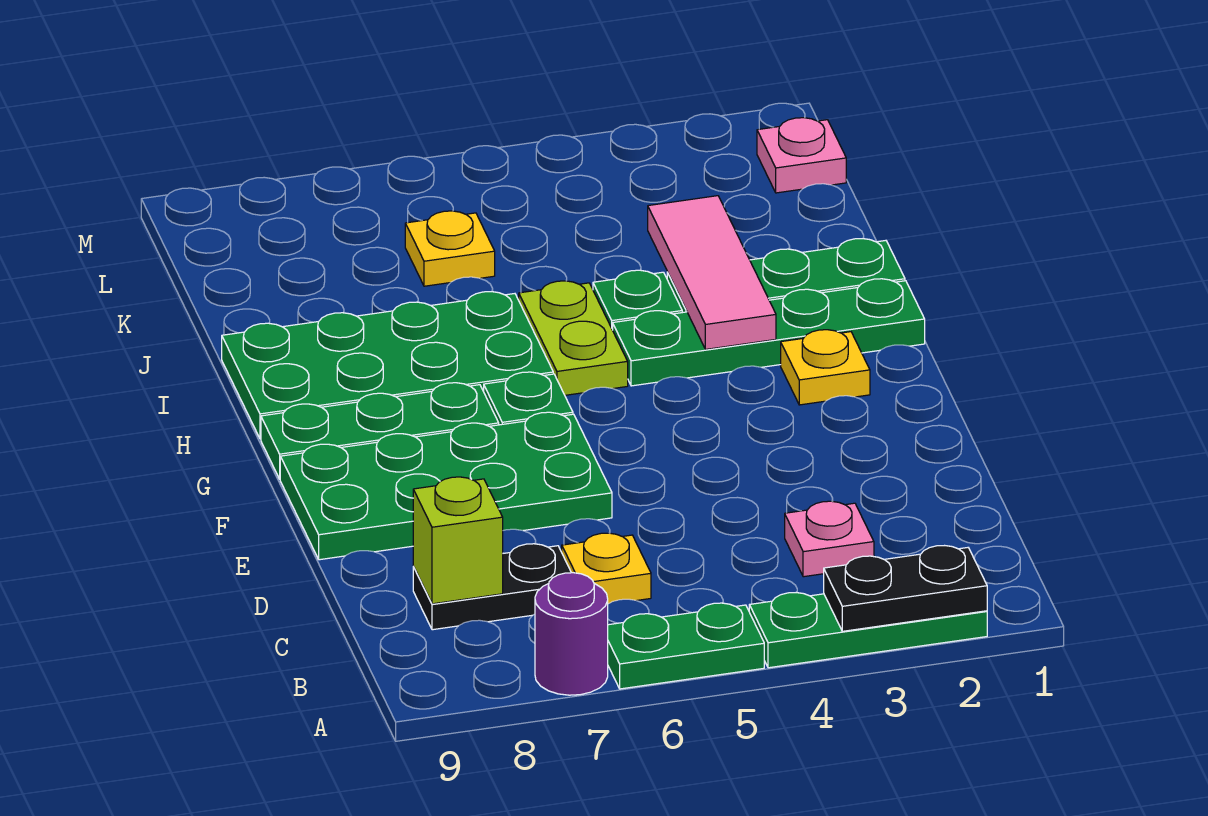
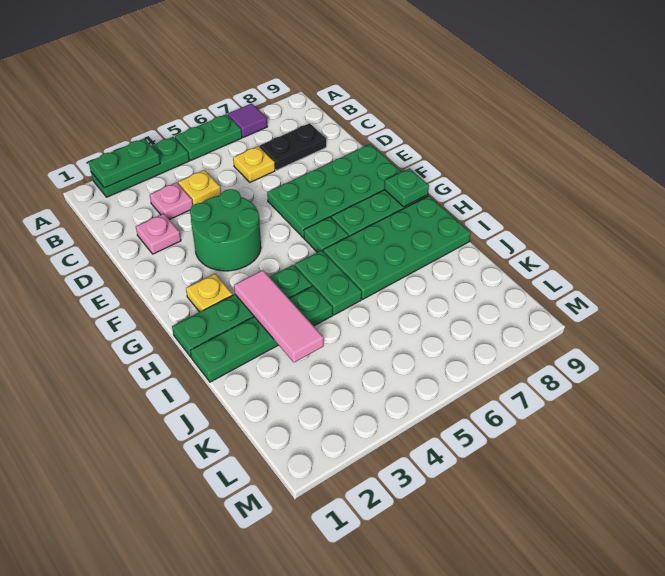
black plate A2:A3 level 2 -> green plate A2:A3 level 2
purple round brick A7 level 1 -> purple tile A7 level 1
lime brick C8 level 2 -> none
none -> green round brick E3:F4 level 1
none -> green plate G9 level 2
lime plate H5:I5 level 1 -> green plate H5:I5 level 1
yellow plate K6 level 1 -> yellow plate C4 level 1
pink plate L1 level 1 -> pink plate D2 level 1

